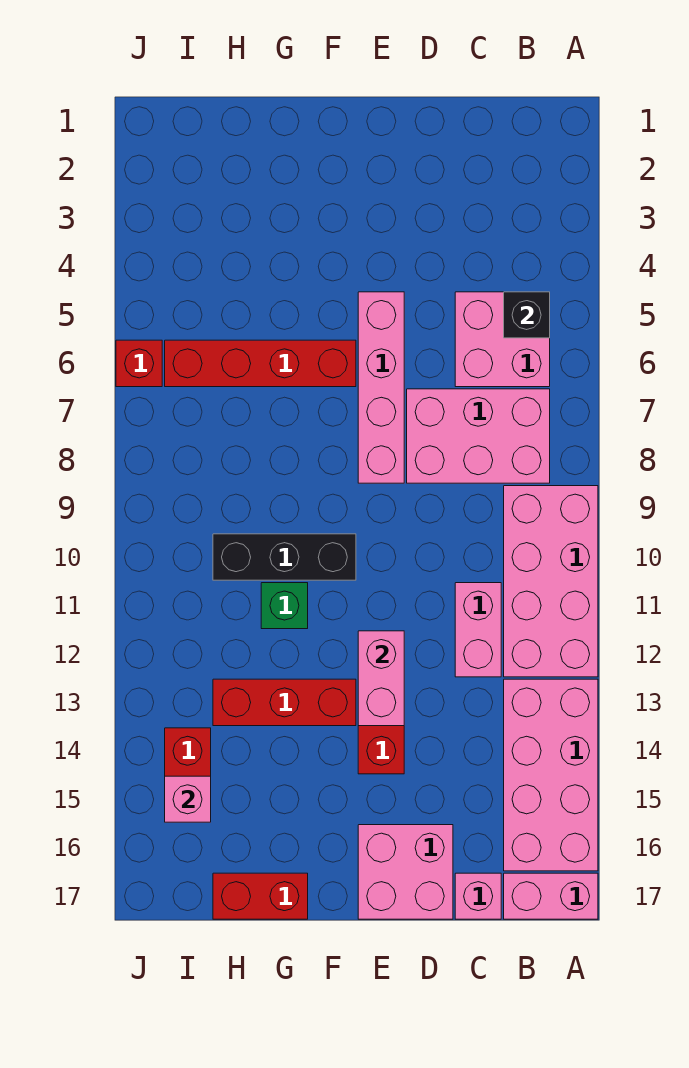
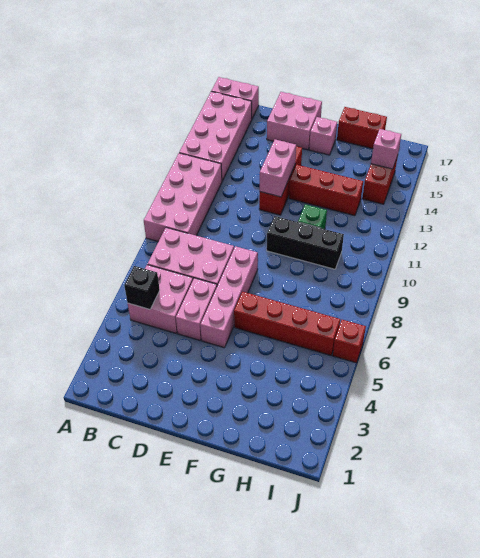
pink brick C11:C12 level 1 -> pink brick D5:D6 level 1
pink brick C17 level 1 -> pink brick F16 level 1

